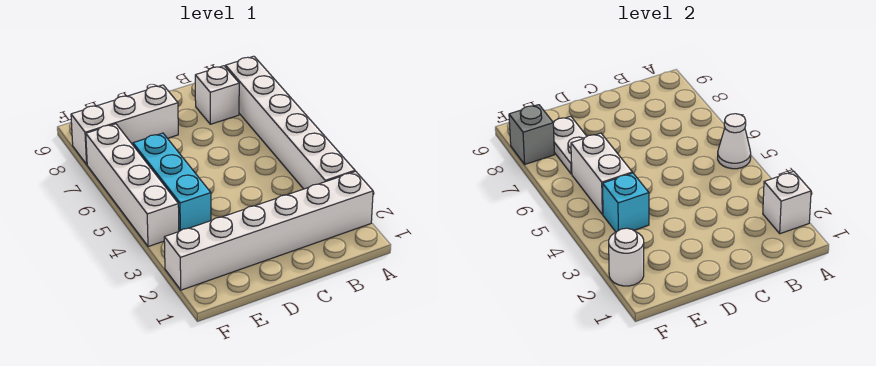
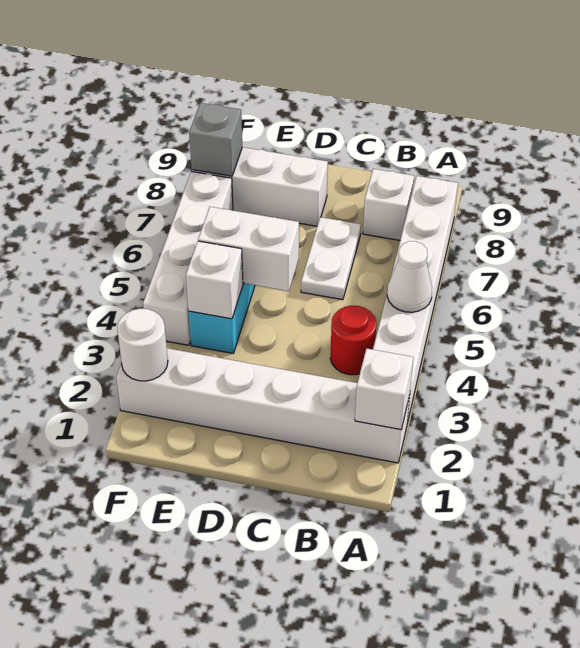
none -> red round brick B4 level 1
cyan brick E4 level 2 -> white brick E4 level 2
white brick E5:E6 level 2 -> white brick D5:E5 level 2
white plate E7:E8 level 2 -> white plate C6:C7 level 1

